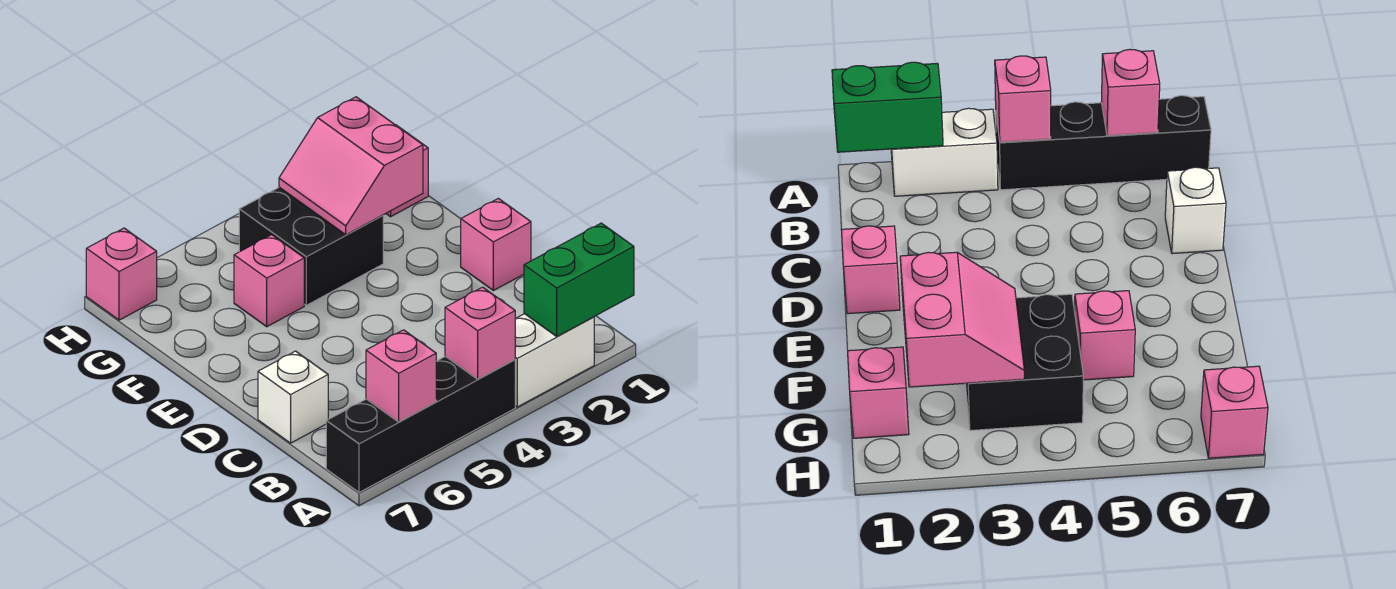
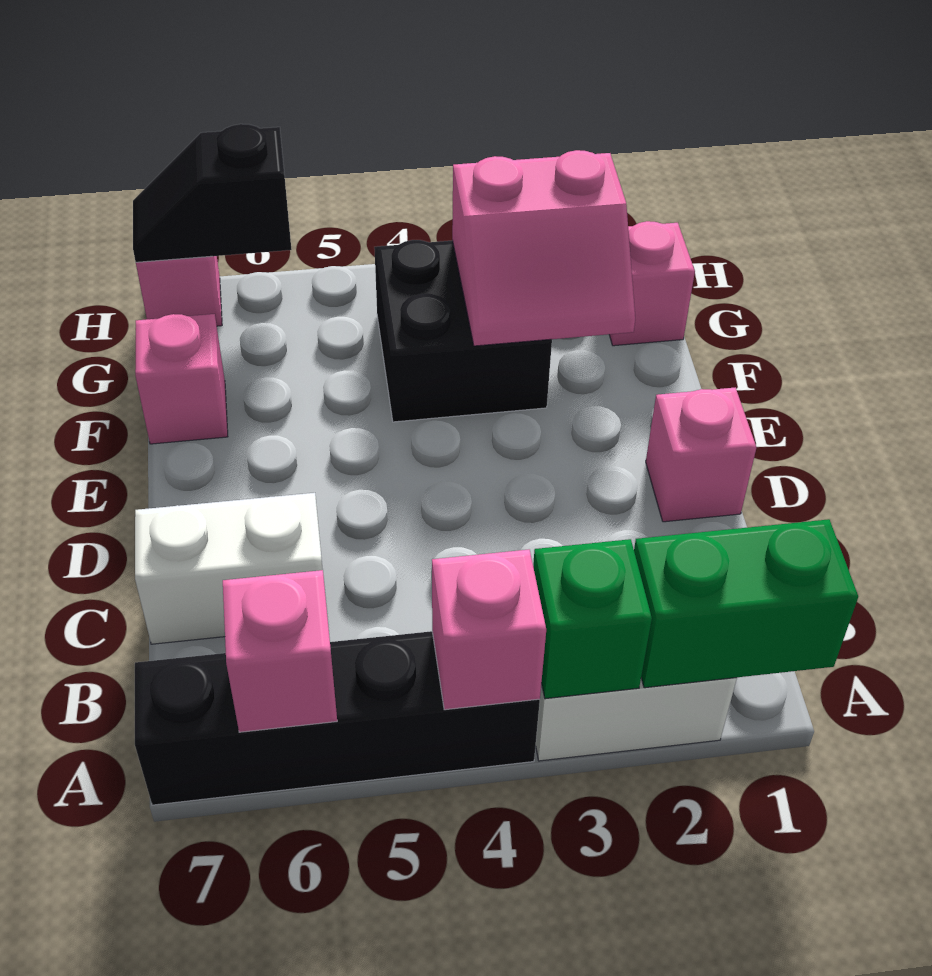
none -> green brick A3 level 2
white brick C7 level 1 -> white brick C6:C7 level 1
pink slope F2:G3 level 2 top 2 -> pink slope F2:G3 level 2 top G
pink brick F5 level 1 -> pink brick F7 level 1
none -> black slope H6:H7 level 2 top 6

